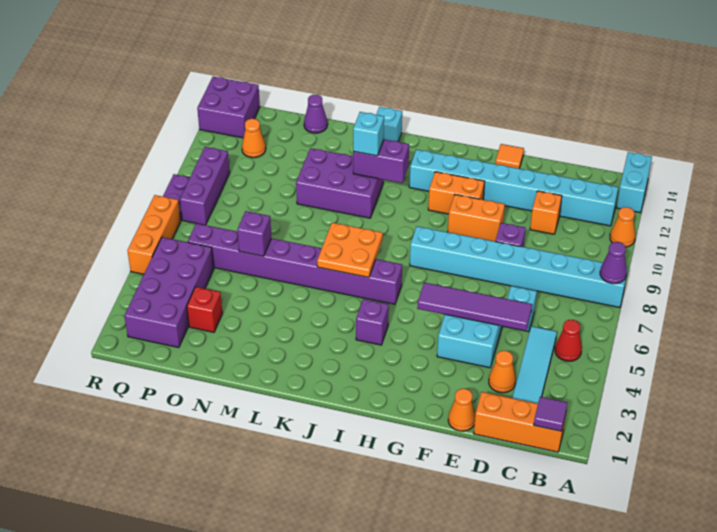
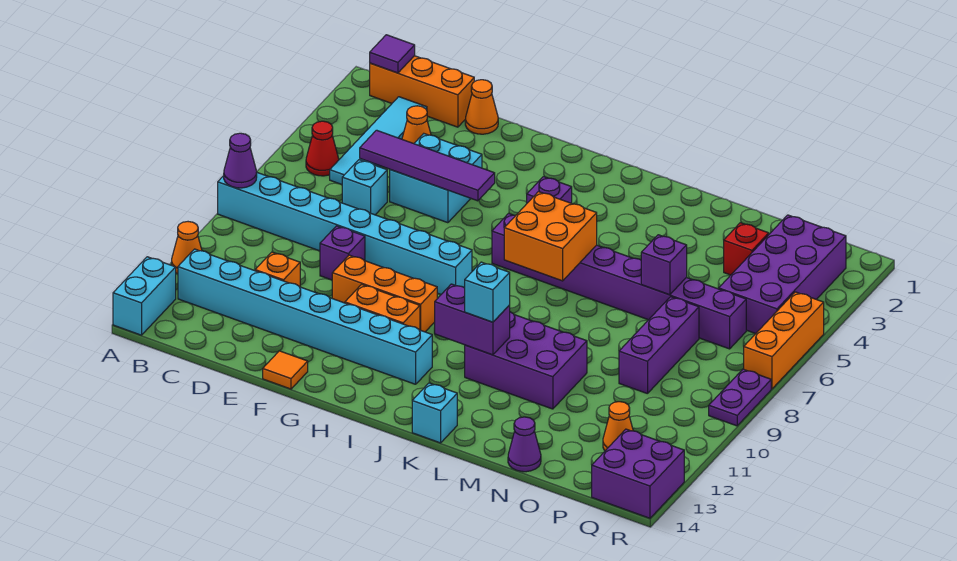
orange brick F10:G10 level 1 -> orange brick F10:H10 level 1
orange plate J6:K7 level 2 -> orange brick J6:K7 level 2
purple brick Q8:Q10 level 1 -> purple brick O7:O9 level 1

